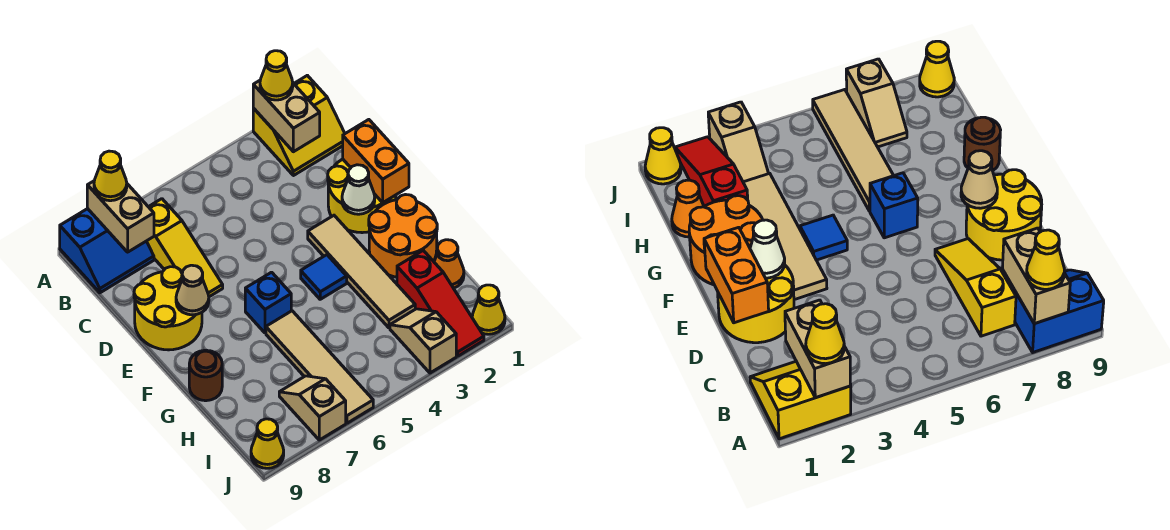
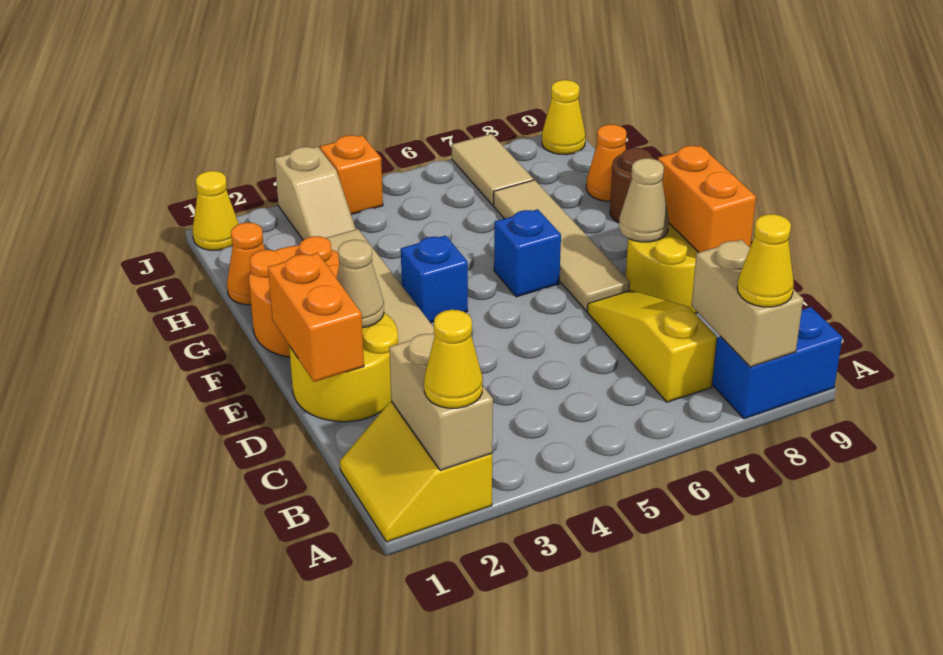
yellow slope A1:B2 level 1 top A -> yellow slope A1:B2 level 1 top 2
none -> orange brick D9:E9 level 2
white cone E2 level 2 -> tan cone E2 level 2
blue tile F4 level 1 -> blue brick F4 level 1
tan tile G6:J6 level 1 -> tan tile E7:H7 level 1
red slope H2:J2 level 1 top H -> none
none -> orange cone H9 level 1
tan slope I7:J7 level 1 top J -> tan tile I7:J7 level 1
none -> orange brick J4 level 1

